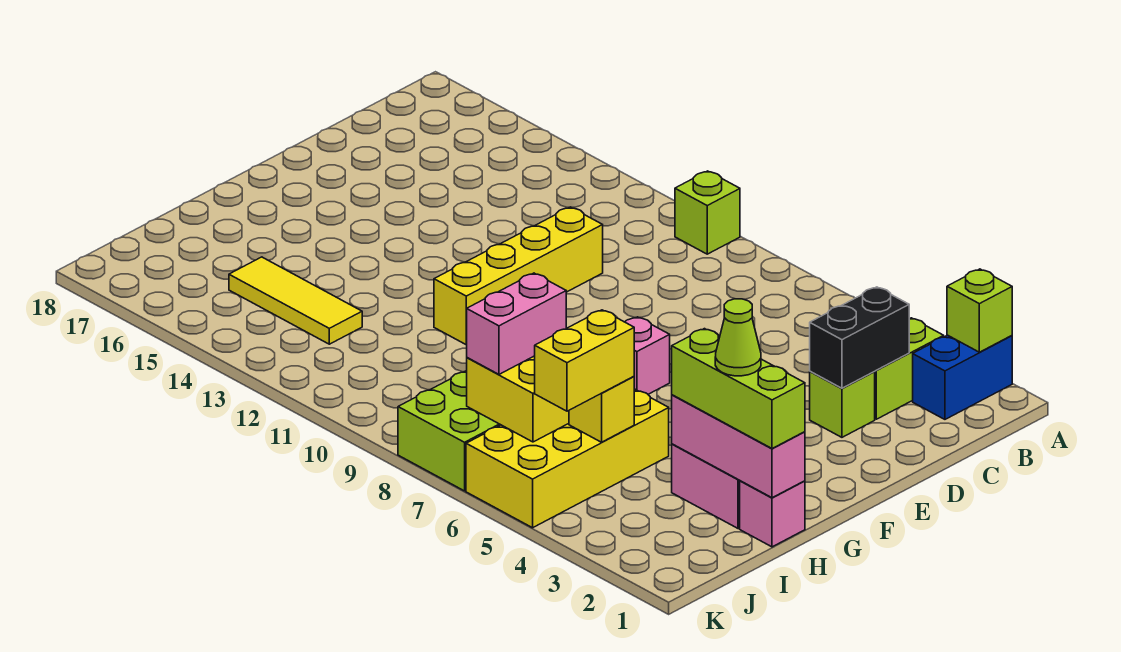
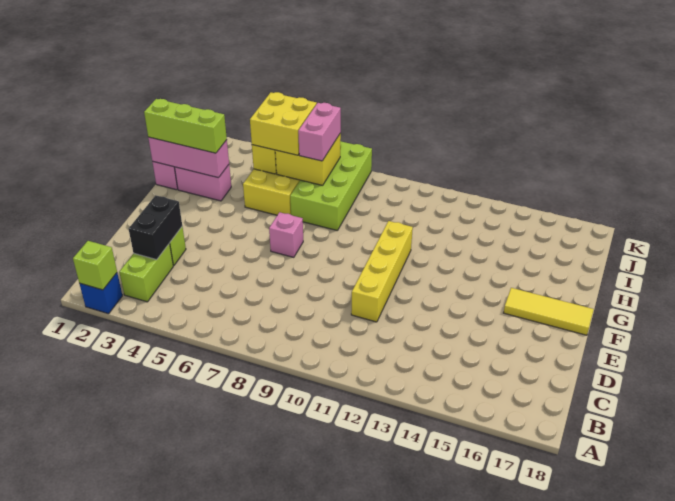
blue brick A2:B2 level 1 -> blue brick A2 level 1
lime brick A10 level 1 -> none
lime cone H2 level 4 -> none
yellow brick I5:J5 level 3 -> yellow brick I5:J6 level 3
yellow tile I13:I15 level 1 -> yellow tile F16:F18 level 1

